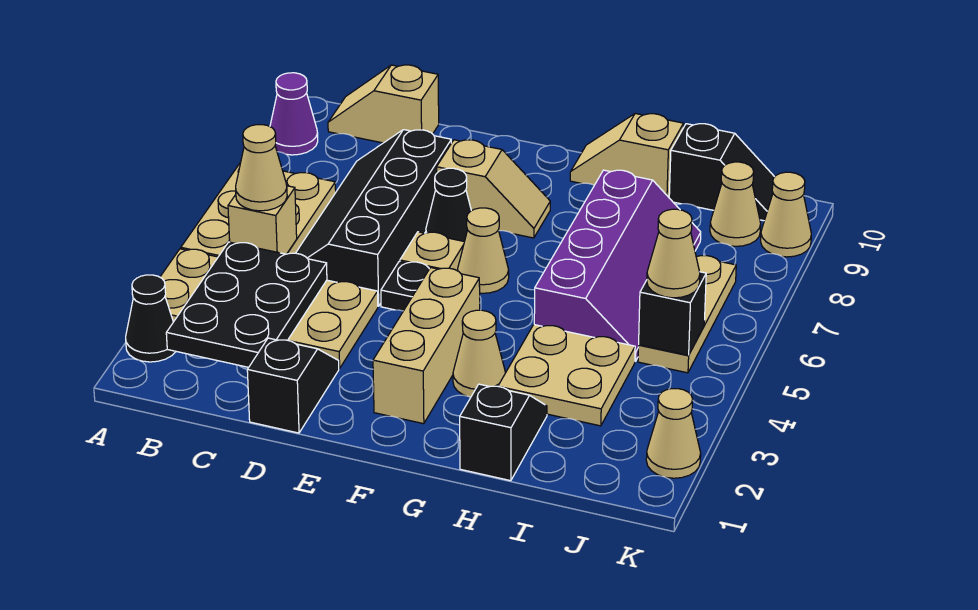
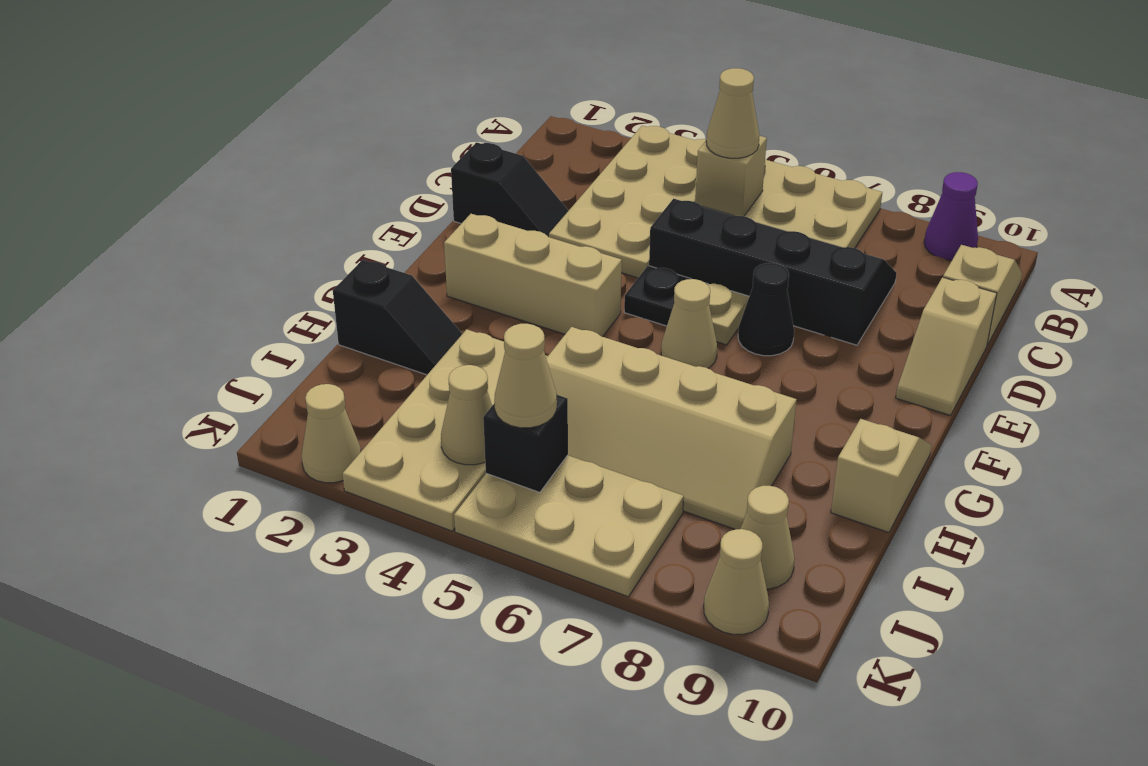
black cone A2 level 1 -> none
black plate B2:C4 level 2 -> none
tan slope E8:F8 level 1 top E -> tan slope D10:E10 level 1 top D
tan cone G3 level 1 -> tan cone J4 level 2
tan plate H3:I4 level 1 -> tan plate H3:K4 level 1
purple slope H5:I8 level 1 top H -> tan slope H5:I8 level 1 top H
black slope I10:J10 level 1 top I -> none
tan plate J5:J7 level 1 -> tan plate J5:K7 level 1

